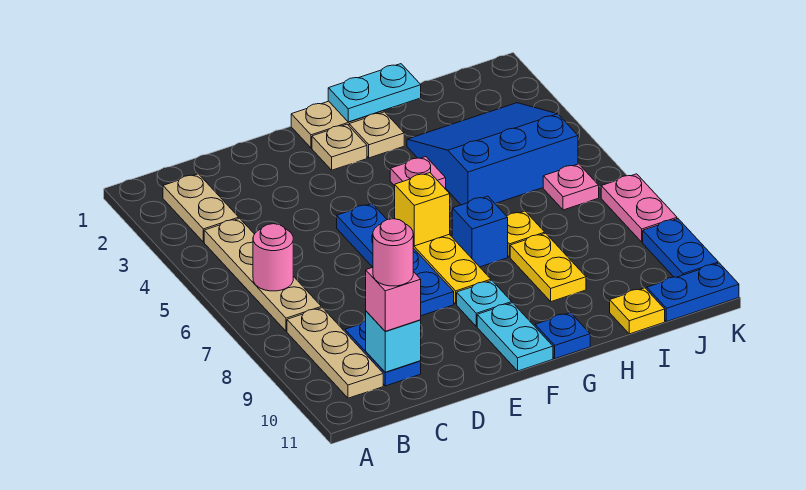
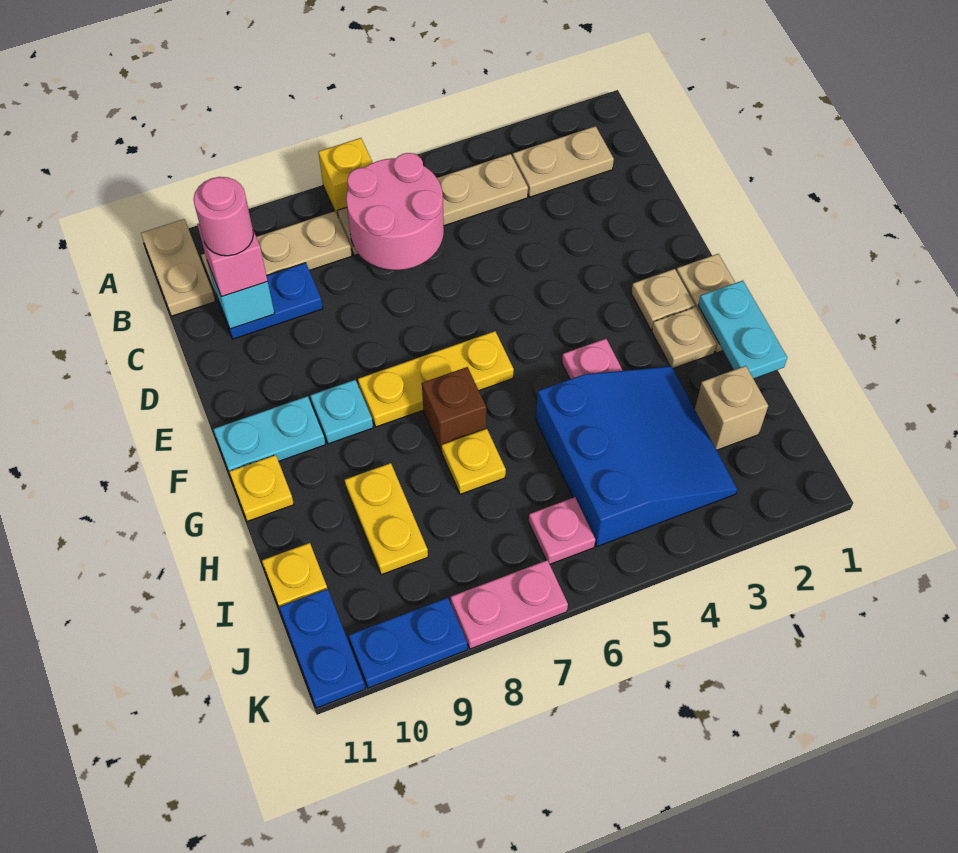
none -> tan plate A11:B11 level 1
pink round brick B6 level 2 -> pink round brick B6:C7 level 2
blue plate E5:E8 level 1 -> none
yellow brick F6 level 2 -> yellow brick A7 level 1
blue brick G7 level 1 -> brown brick G7 level 1
blue plate G11 level 1 -> yellow plate G11 level 1
yellow plate H8:H9 level 1 -> yellow plate H9:I9 level 1
none -> tan brick I2 level 1

